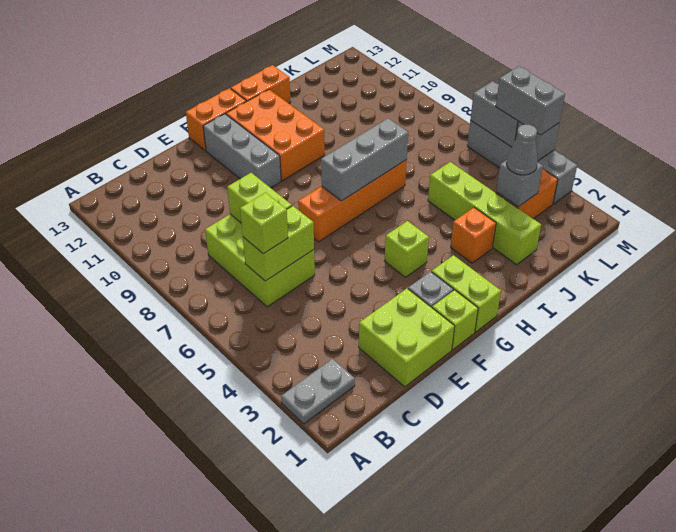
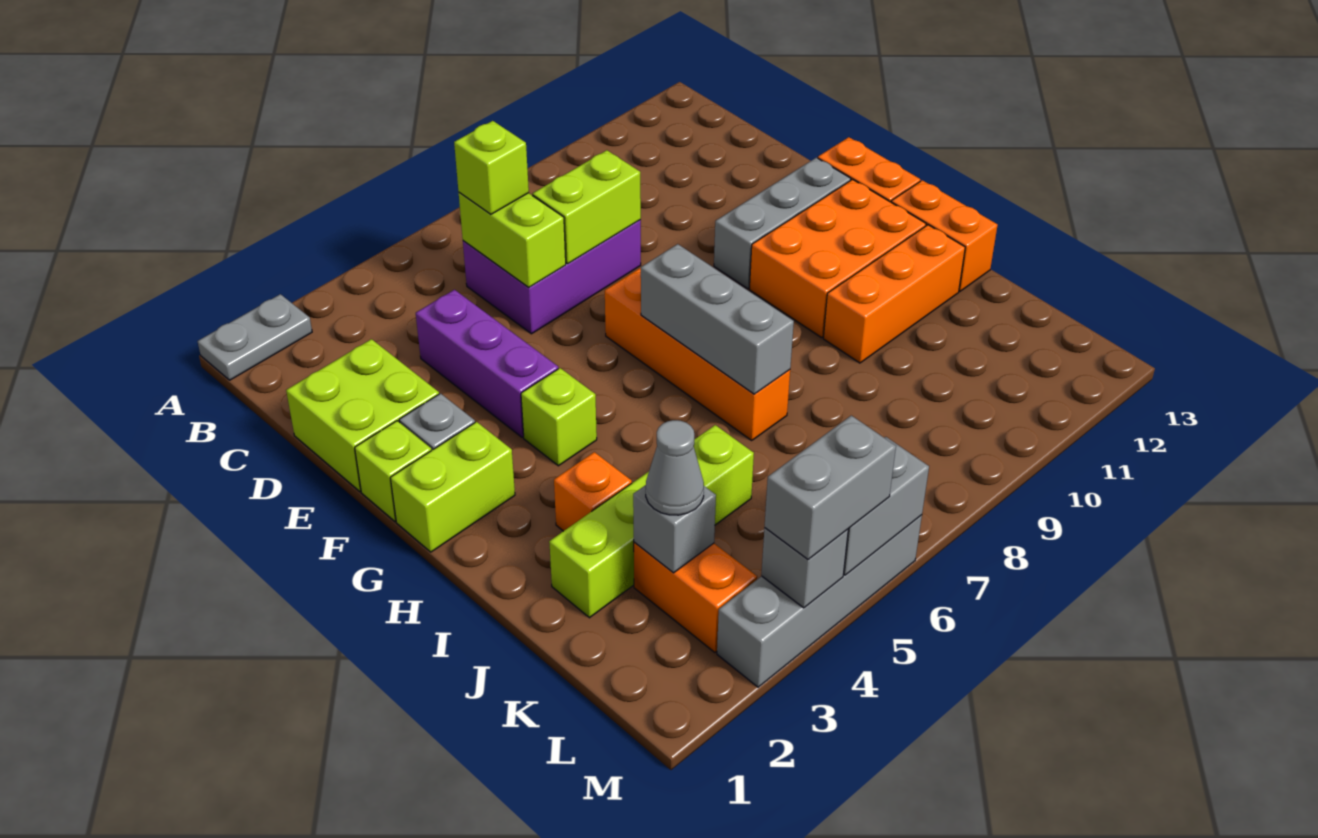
grey plate A2:B2 level 1 -> grey plate A1:A2 level 1
lime brick C6:D8 level 1 -> purple brick C6:D8 level 1
none -> purple brick D4:F4 level 1
none -> orange brick I10:I12 level 1

